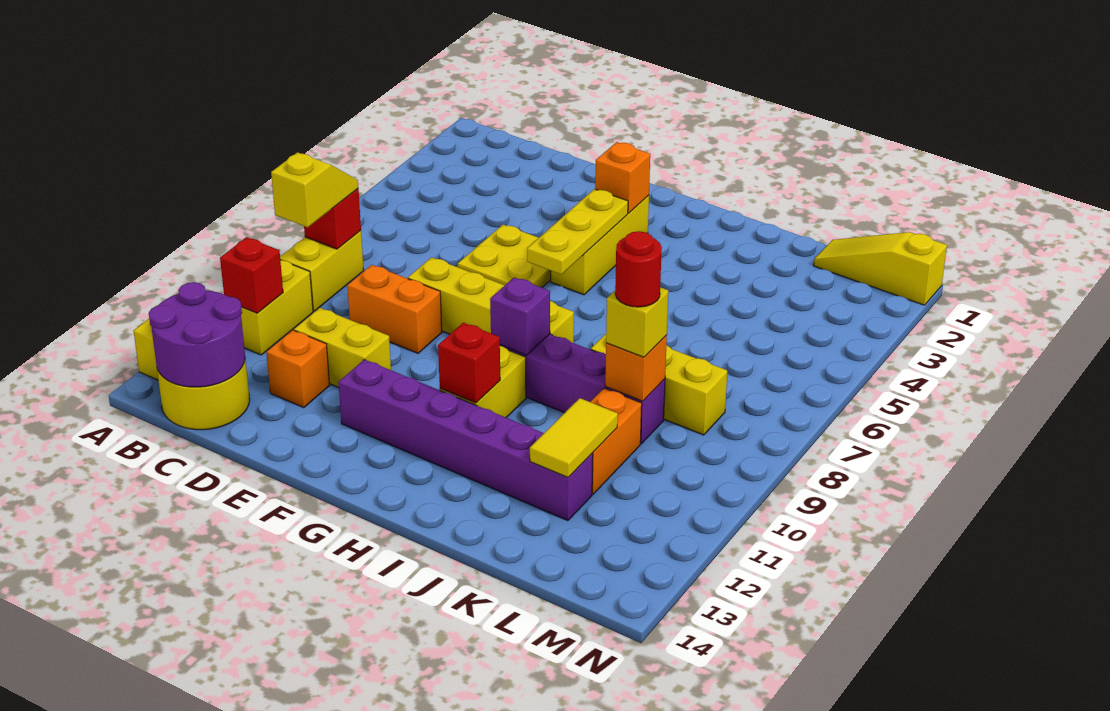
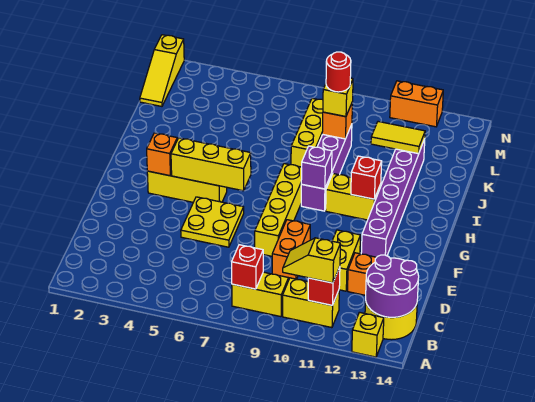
yellow slope B8:B9 level 3 top 9 -> yellow slope B10:B11 level 3 top 11
yellow plate G4:G6 level 2 -> yellow brick G4:G6 level 2
orange brick K10:K11 level 1 -> orange brick N11:N12 level 1

